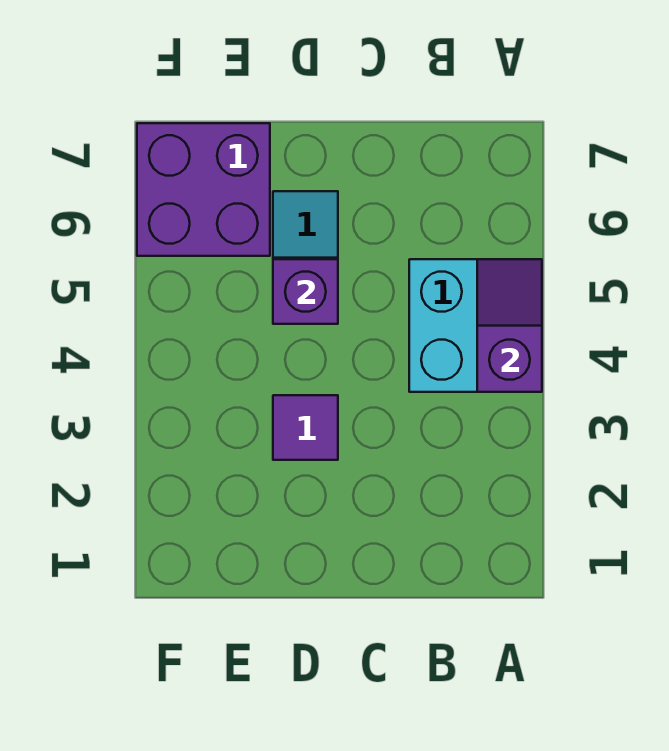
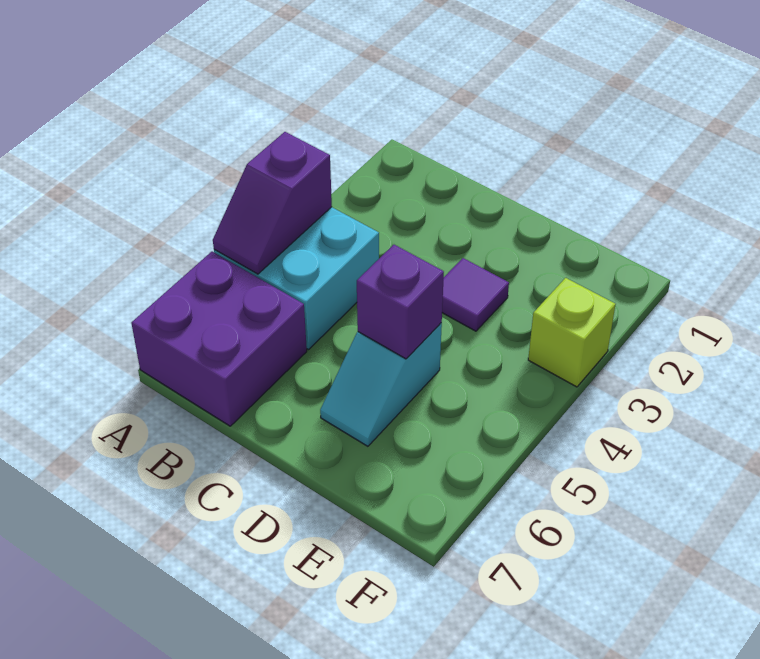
purple brick E6:F7 level 1 -> purple brick A6:B7 level 1
none -> lime brick F3 level 1

